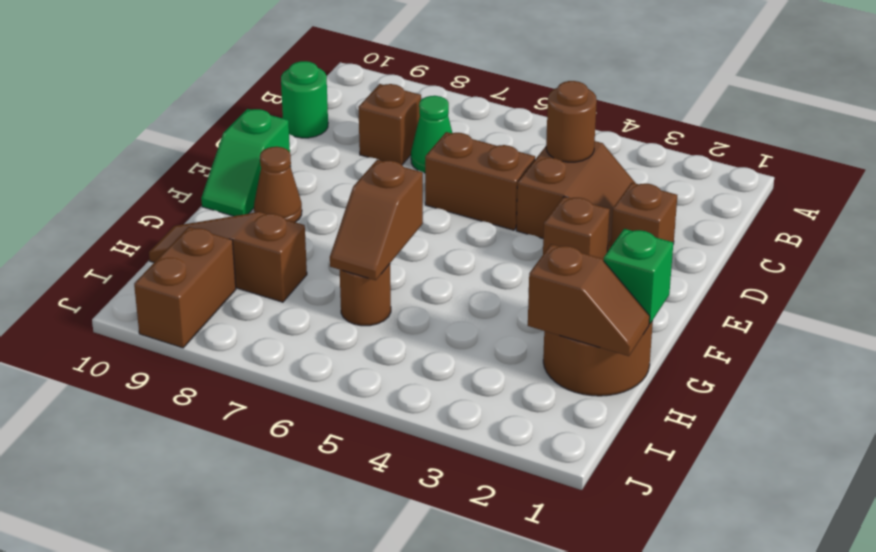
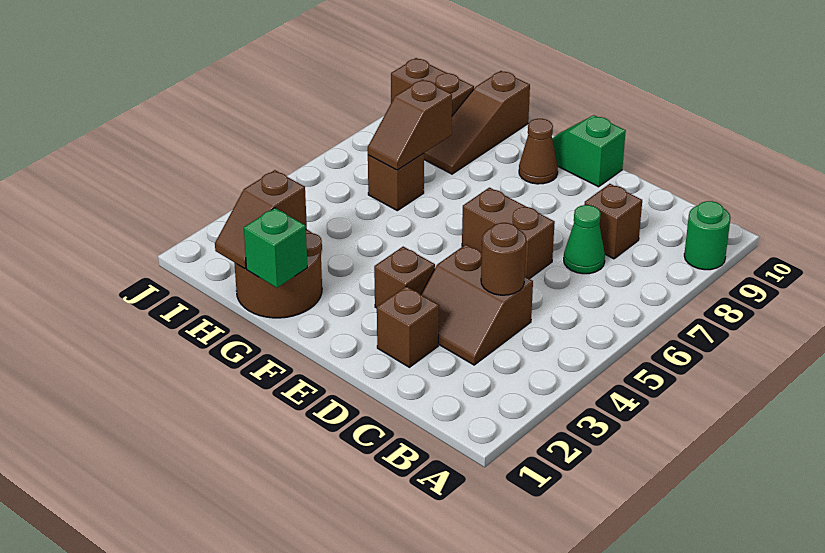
green round brick C10 level 1 -> green round brick A9 level 1
brown brick D5:D6 level 1 -> brown brick D6:E6 level 1
brown slope G6:H6 level 2 top G -> brown slope H6:H7 level 2 top 7
brown round brick H6 level 1 -> brown brick H6 level 1
brown slope H8:H10 level 1 top 8 -> brown slope H8:H10 level 1 top 10

